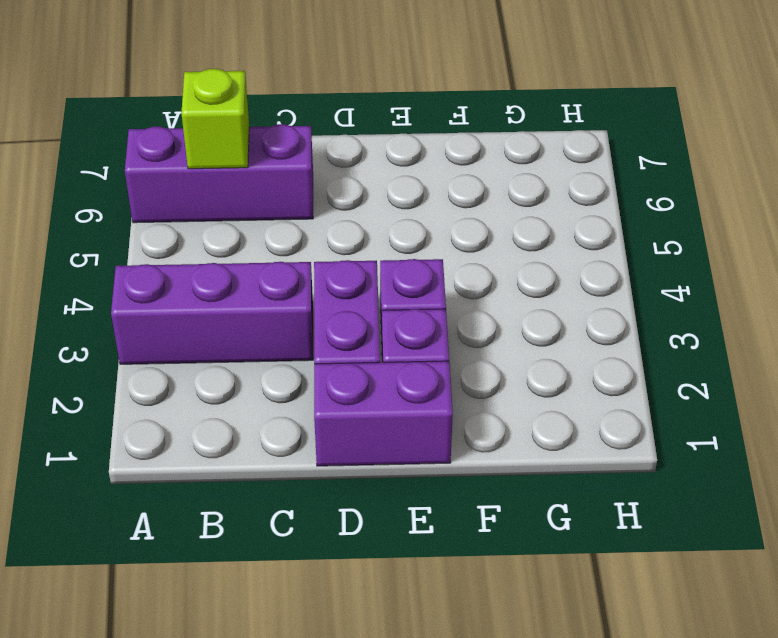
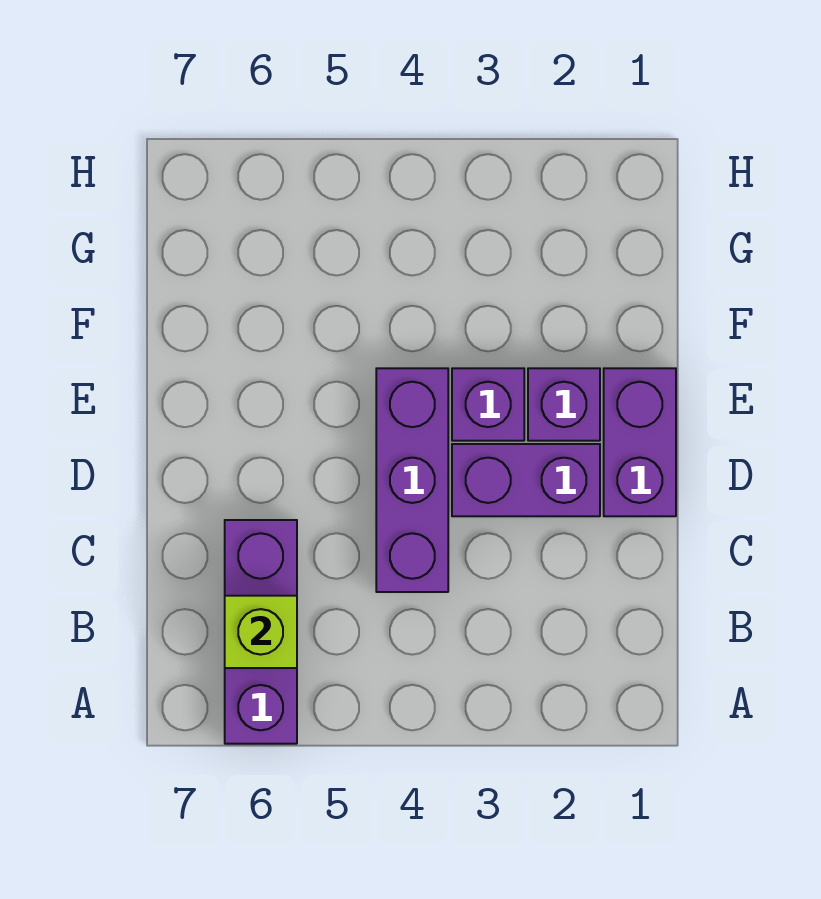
purple brick A3:C3 level 1 -> purple brick C4:E4 level 1

